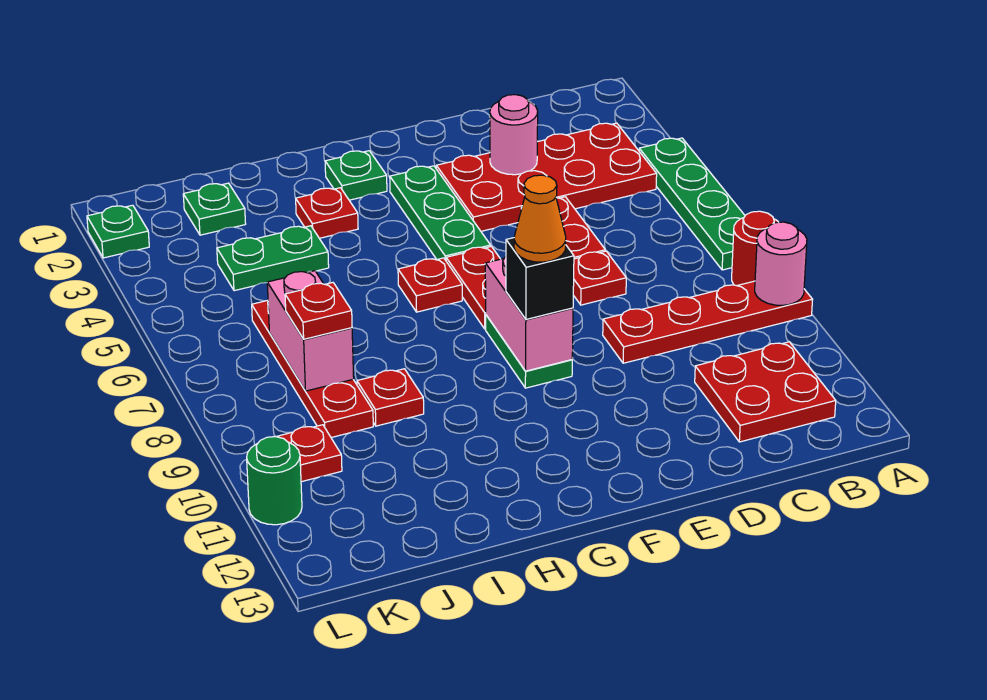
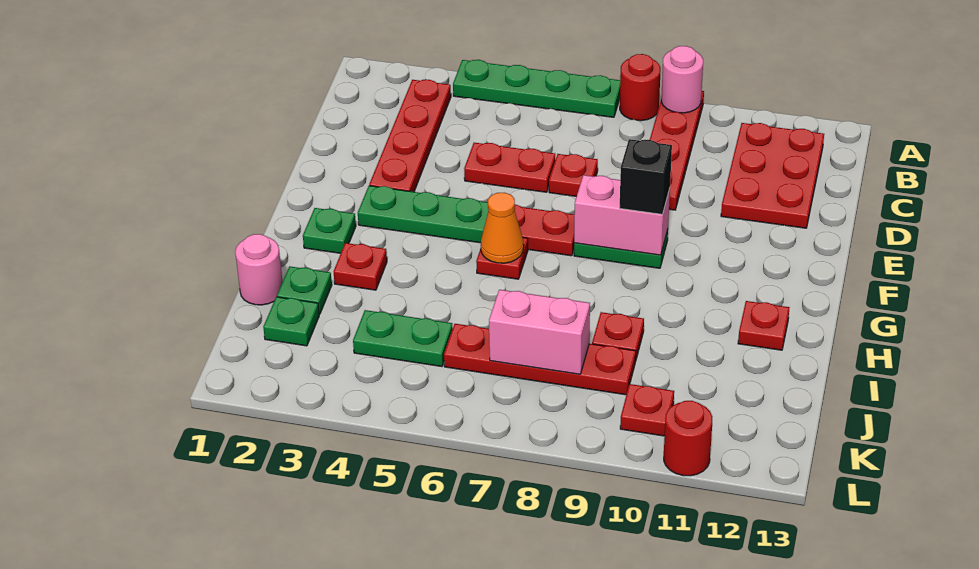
red plate B3:E4 level 1 -> red plate B3:E3 level 1
red plate B11:C12 level 1 -> red plate B11:D12 level 1
pink round brick D3 level 2 -> pink round brick I1 level 1
orange cone F9 level 4 -> orange cone G6 level 2
green plate I4:J4 level 1 -> green plate J4:J5 level 1
red plate J8 level 3 -> red plate H12 level 1
green plate L2 level 1 -> green plate I2 level 1
green round brick L11 level 1 -> red round brick L11 level 1

